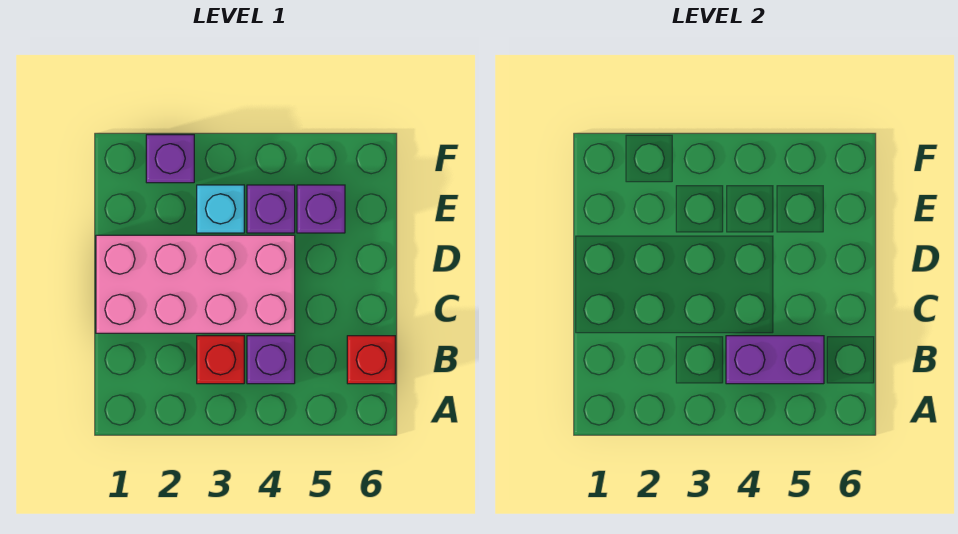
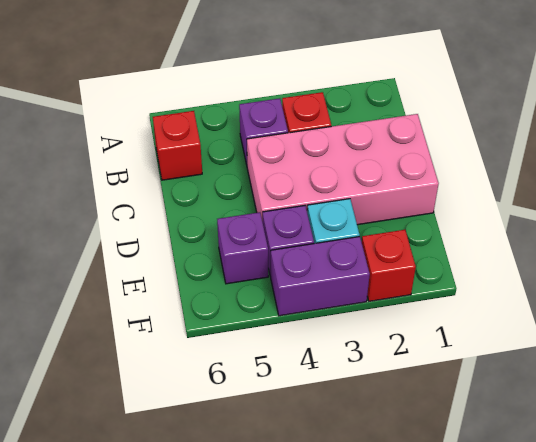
purple brick B4:B5 level 2 -> purple brick F3:F4 level 1
purple brick F2 level 1 -> red brick F2 level 1

